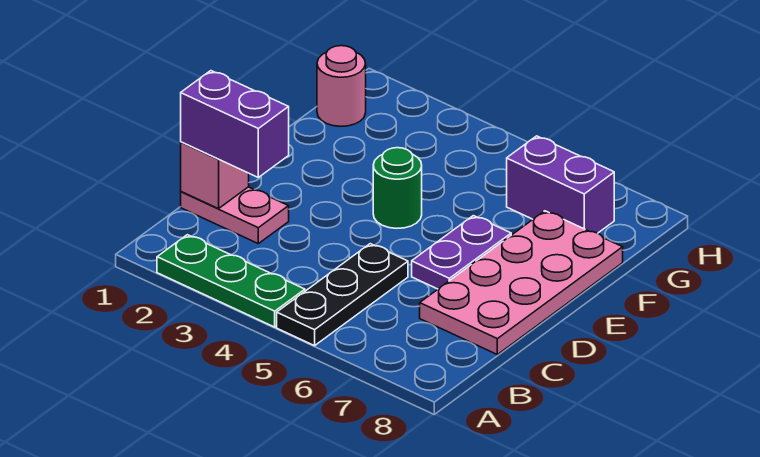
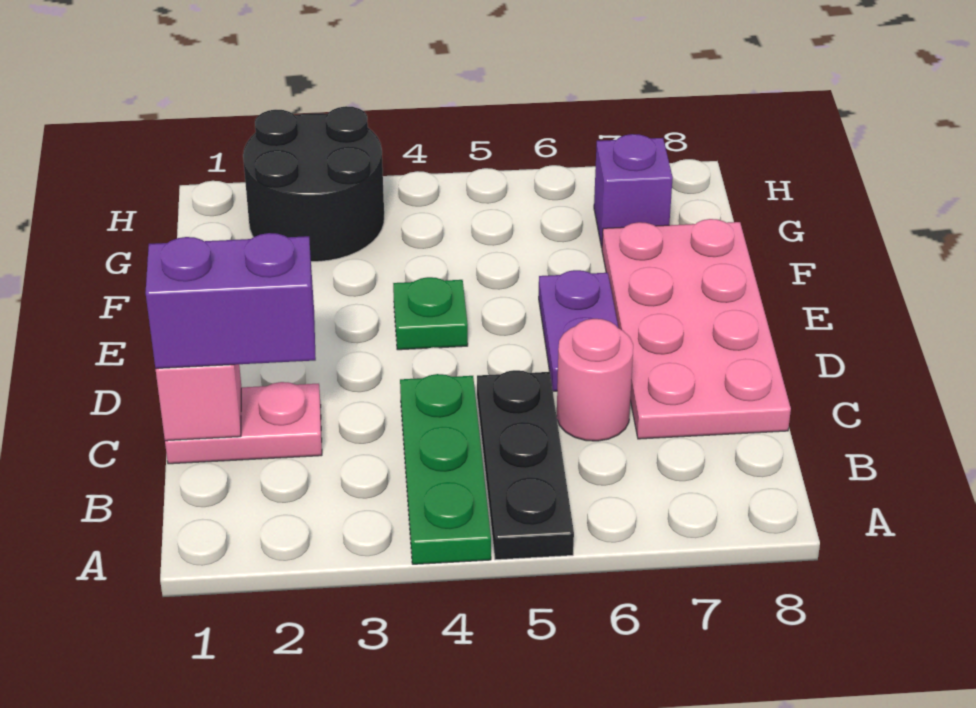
green plate A2:A4 level 1 -> green plate A4:C4 level 1
green round brick E4 level 1 -> green plate E4 level 1
pink round brick G1 level 1 -> pink round brick C6 level 1
none -> black round brick G2:H3 level 1
purple brick G6:G7 level 1 -> purple brick G7 level 1

